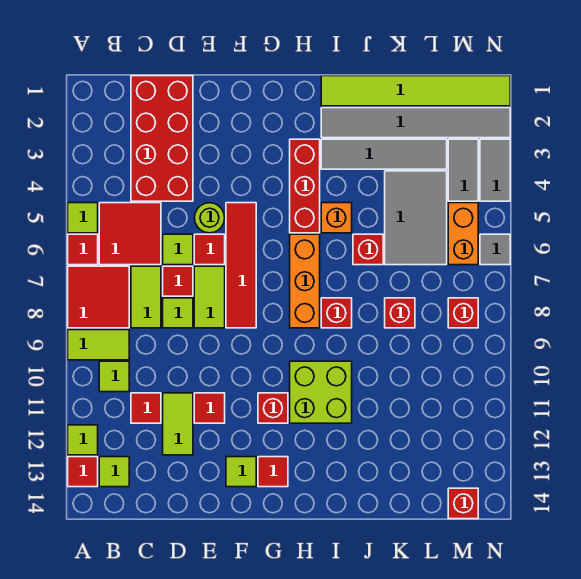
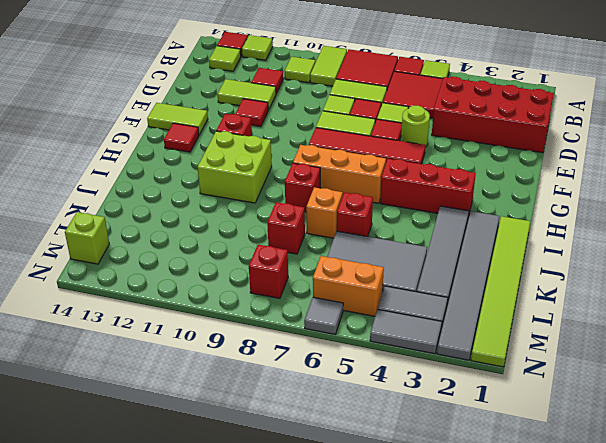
lime tile F13 level 1 -> lime tile F13:F14 level 1
orange brick I5 level 1 -> orange brick J7 level 1
red brick M14 level 1 -> lime brick M14 level 1

